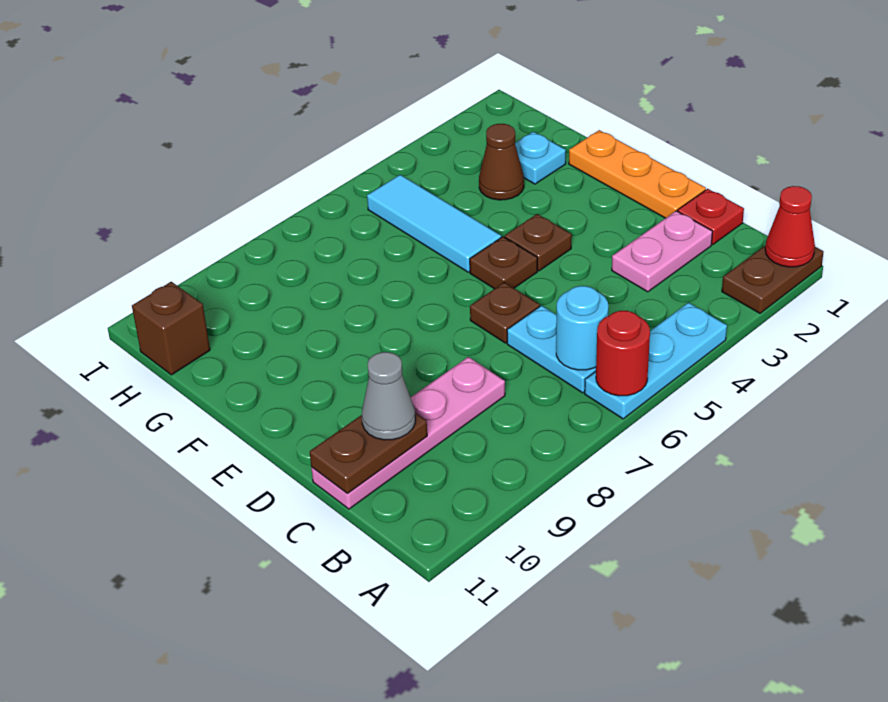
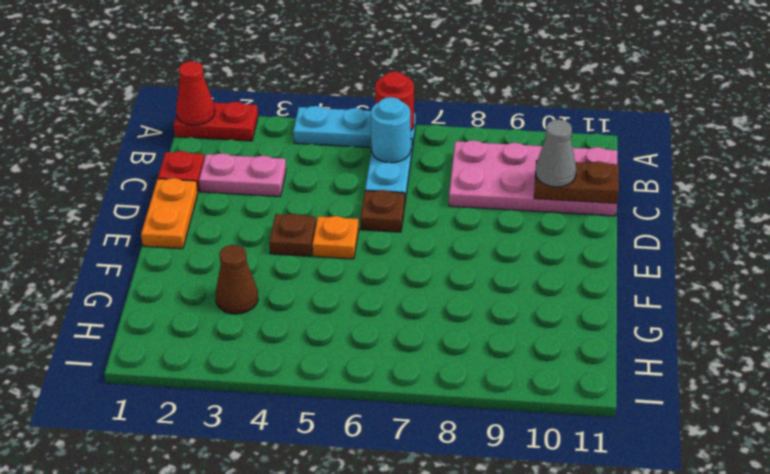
brown plate A1:A2 level 1 -> red plate A1:A2 level 1
pink plate C8:C11 level 1 -> pink plate B8:C11 level 1
orange plate D1:F1 level 1 -> orange plate D1:E1 level 1
brown plate E5 level 1 -> orange plate E5 level 1
cyan tile F5:H5 level 1 -> none
cyan plate G2 level 1 -> none
brown brick H11 level 1 -> none

